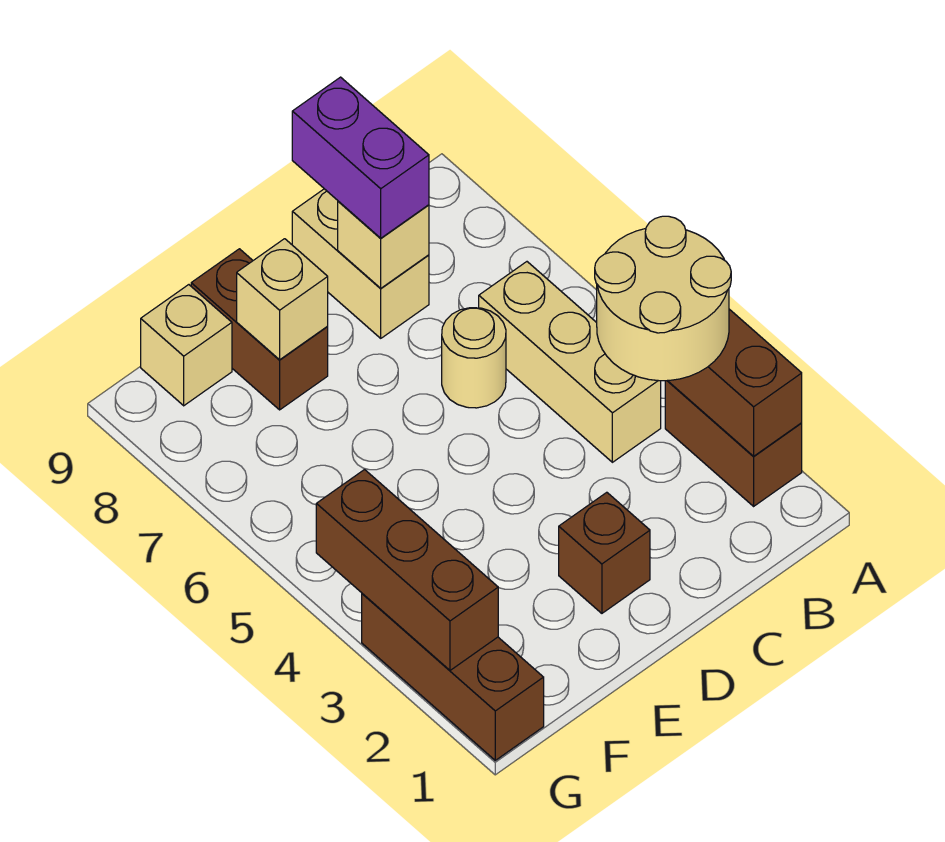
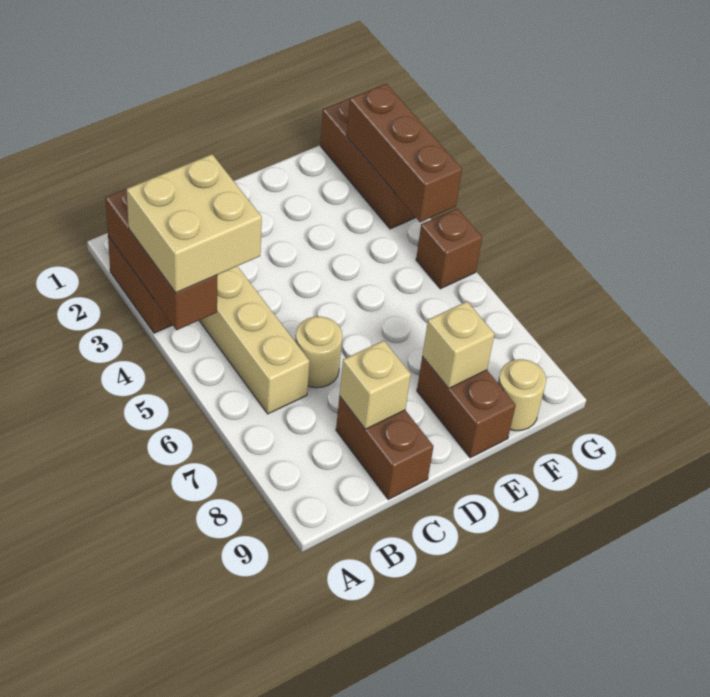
tan round brick A3:B4 level 3 -> tan brick A3:B4 level 3
tan brick C8:C9 level 1 -> brown brick C8:C9 level 1
purple brick C8:C9 level 3 -> none
brown brick D2 level 1 -> brown brick G5 level 1
tan brick F9 level 1 -> tan round brick F9 level 1

